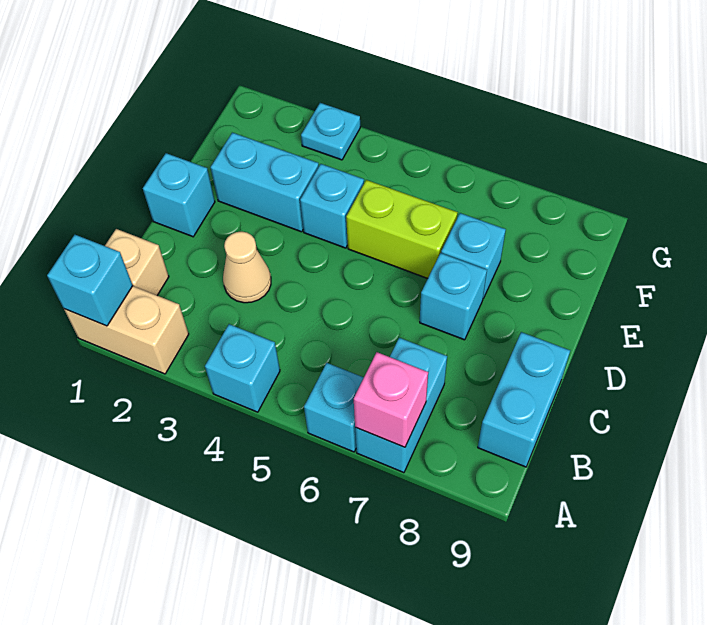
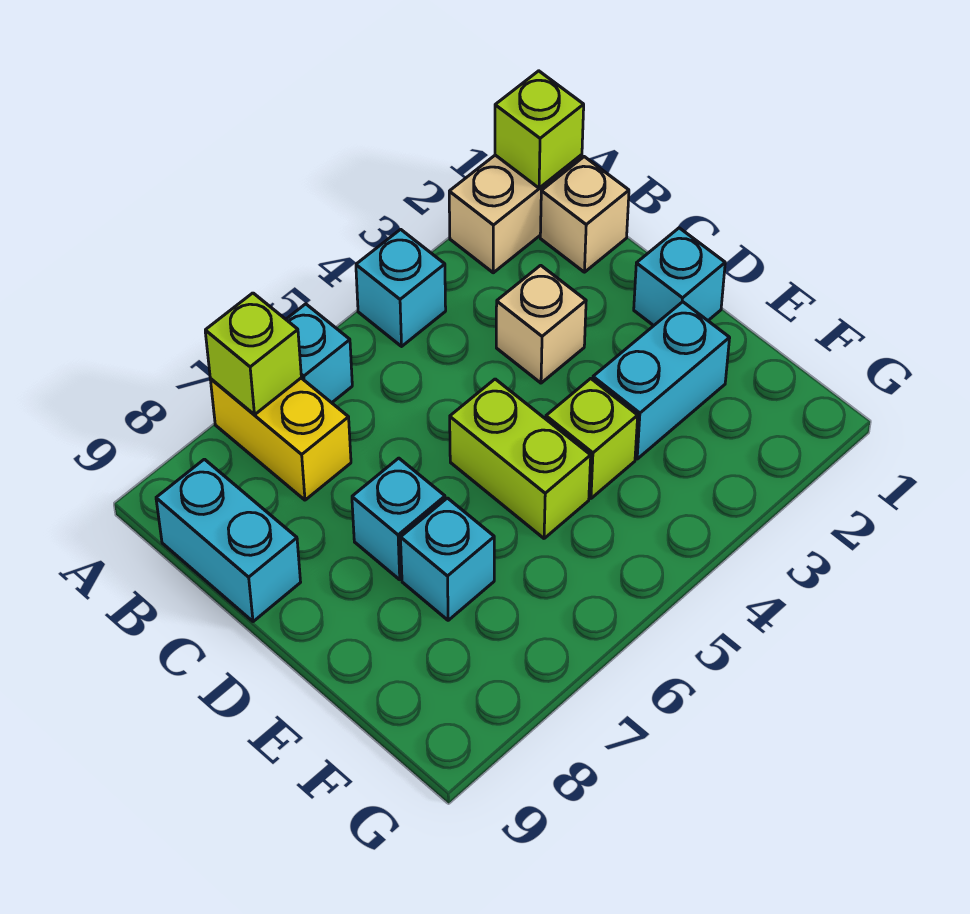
cyan brick A1 level 2 -> lime brick A1 level 2
cyan brick A7:B7 level 1 -> yellow brick A7:B7 level 1
pink brick A7 level 2 -> lime brick A7 level 2
tan cone C3 level 1 -> tan brick C3 level 1
cyan brick E4 level 1 -> lime brick E4 level 1
lime brick E5:E6 level 1 -> lime brick D5:E5 level 1
cyan plate G3 level 1 -> none

